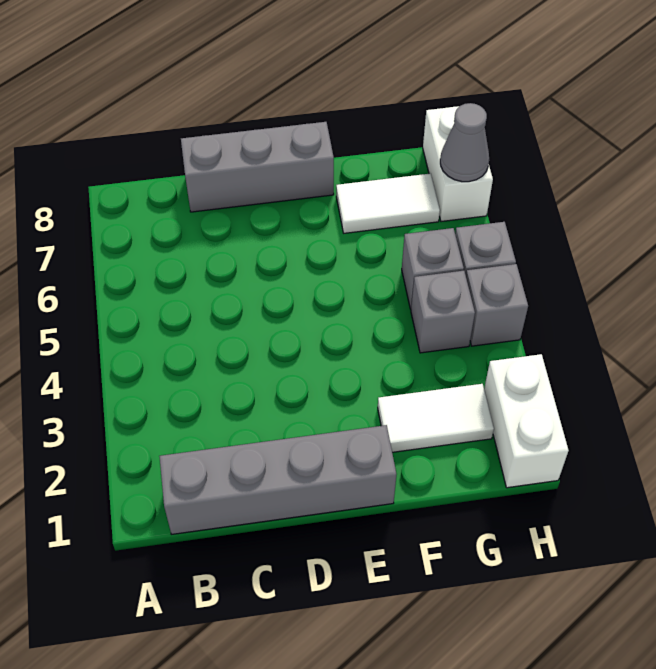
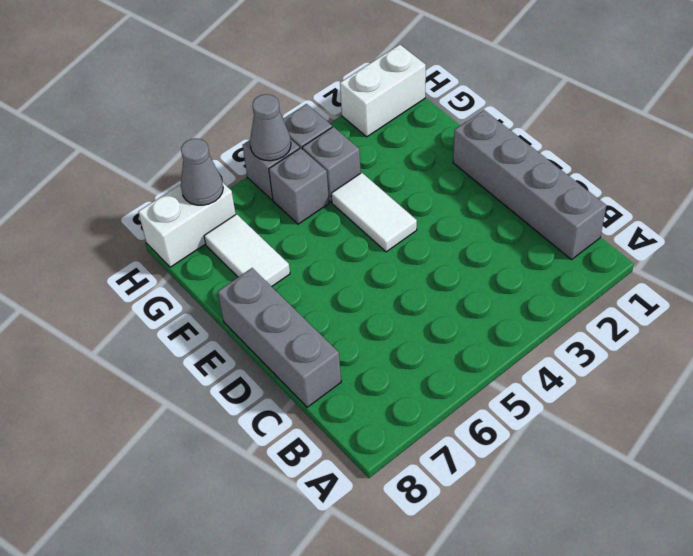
white tile F2:G2 level 1 -> white tile E4:F4 level 1
none -> grey cone H5 level 2

